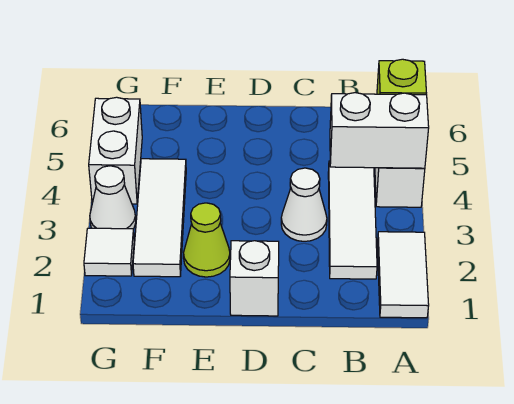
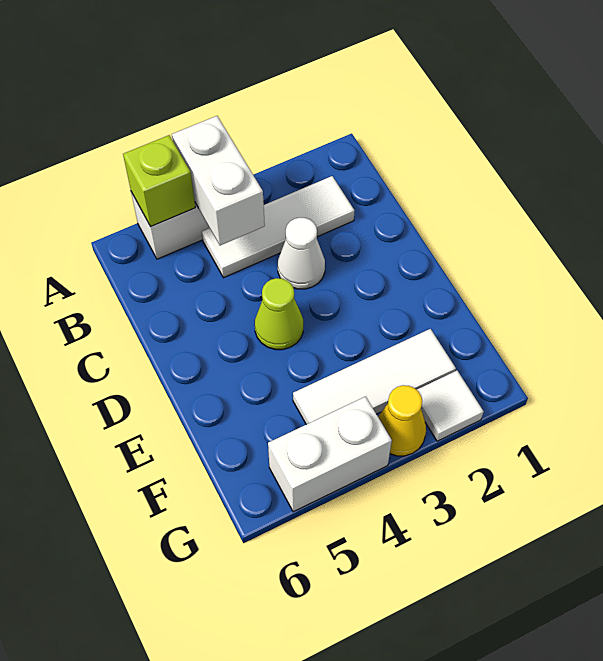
white tile A1:A2 level 1 -> none
white brick D1 level 1 -> none
lime cone E2 level 1 -> lime cone D4 level 1
white cone G3 level 1 -> yellow cone G3 level 1

